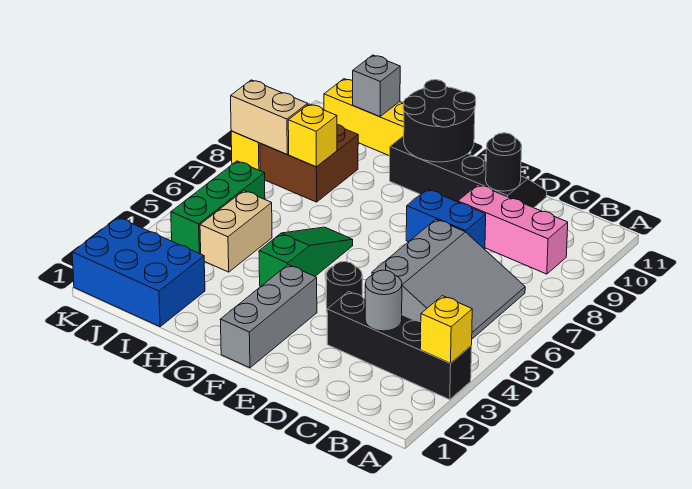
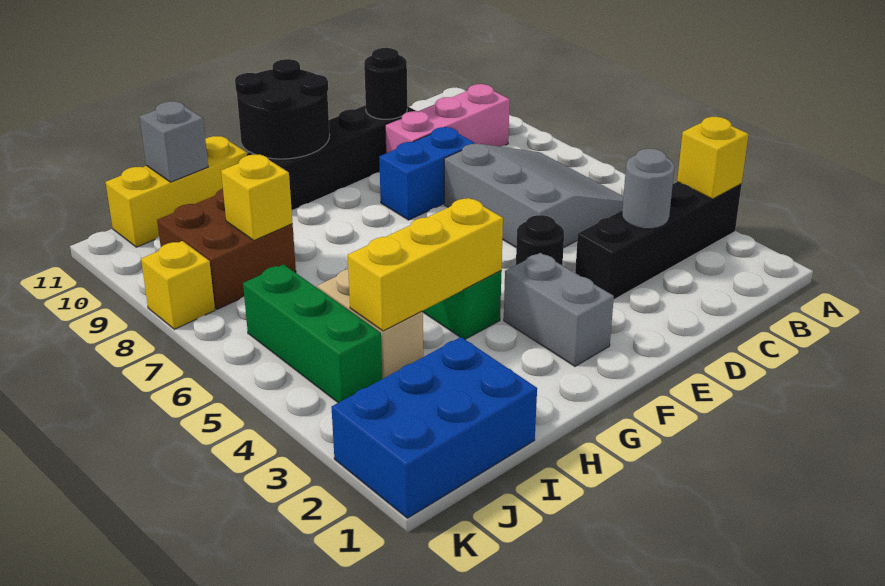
grey brick F1:F3 level 1 -> grey brick F2:F3 level 1
none -> yellow brick G4:I4 level 2
tan brick J8:K8 level 2 -> none

